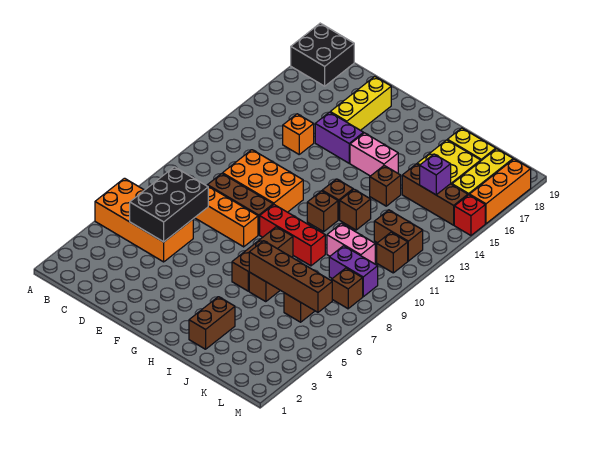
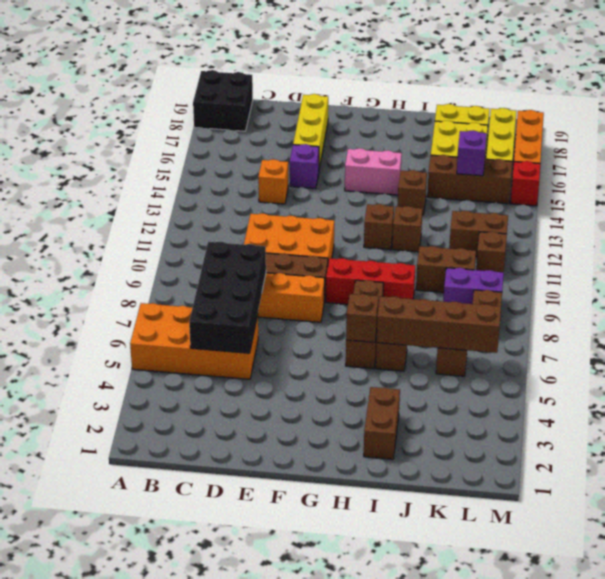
black brick C5:D7 level 2 -> black brick C5:D8 level 2
purple brick E15:F15 level 1 -> purple brick E15 level 1
brown brick H11 level 1 -> brown brick H6 level 2
pink brick J10:K10 level 1 -> brown brick J10:K10 level 1

